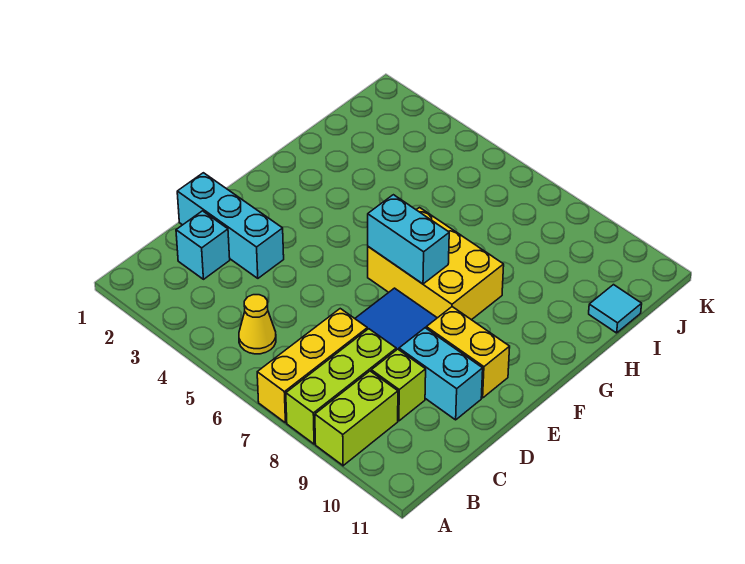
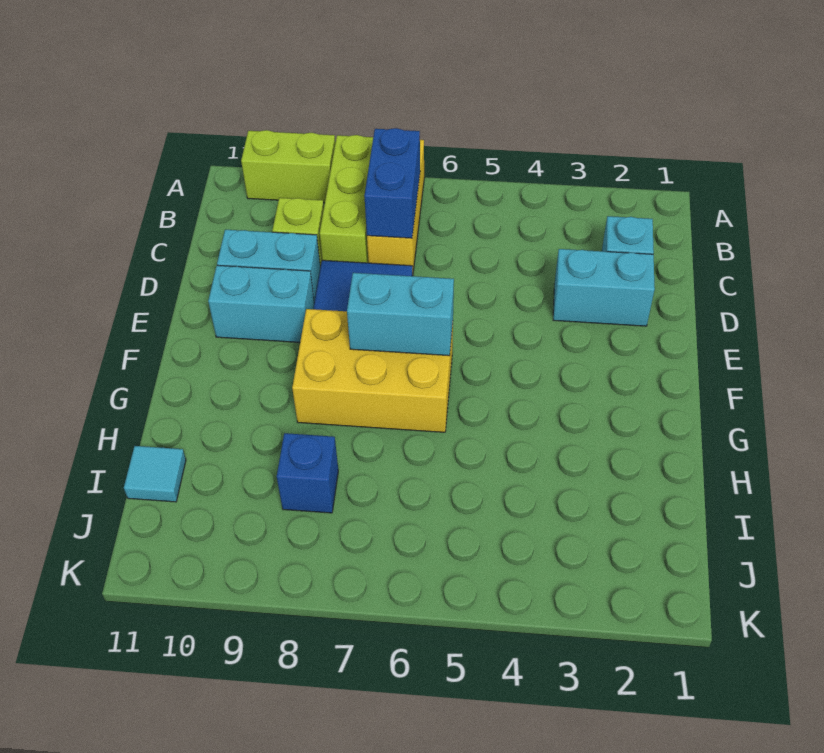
lime brick A9:B9 level 1 -> lime brick A9:A10 level 1
yellow cone B5 level 1 -> none
none -> blue brick B7:C7 level 2
cyan brick D1:D3 level 1 -> cyan brick D2:D3 level 1
yellow brick E9:E10 level 1 -> cyan brick E9:E10 level 1
none -> blue brick I8 level 1

